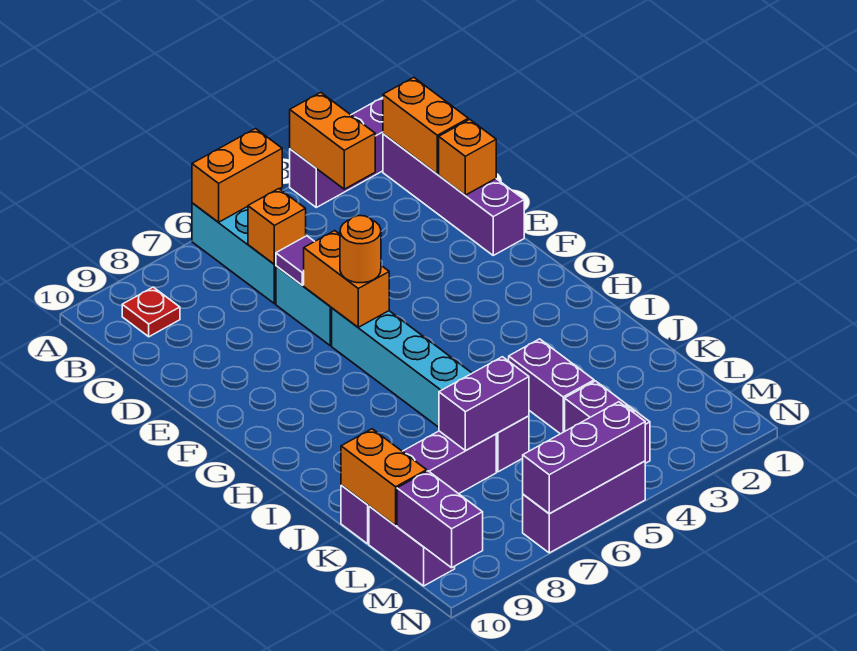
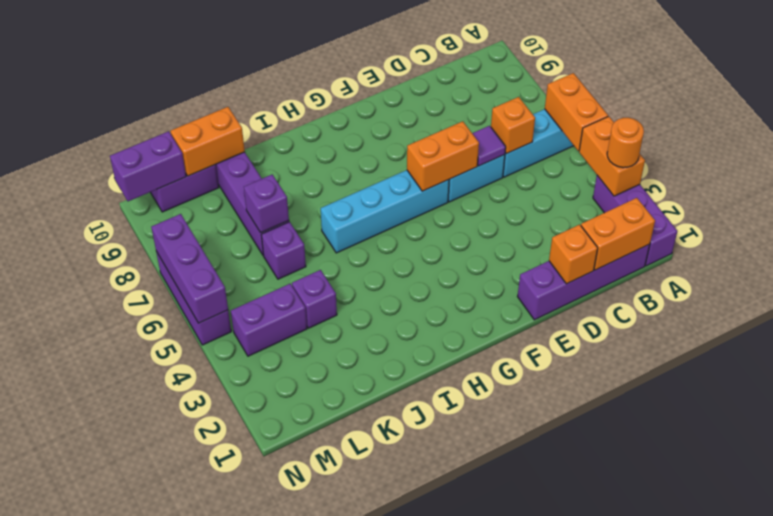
orange brick A3:B3 level 2 -> orange brick A3:A4 level 2
red plate B9 level 1 -> none
orange round brick F6 level 3 -> orange round brick A3 level 3
purple brick J4:K4 level 1 -> purple brick K4 level 1
purple brick K6:K7 level 2 -> purple brick K7 level 2

